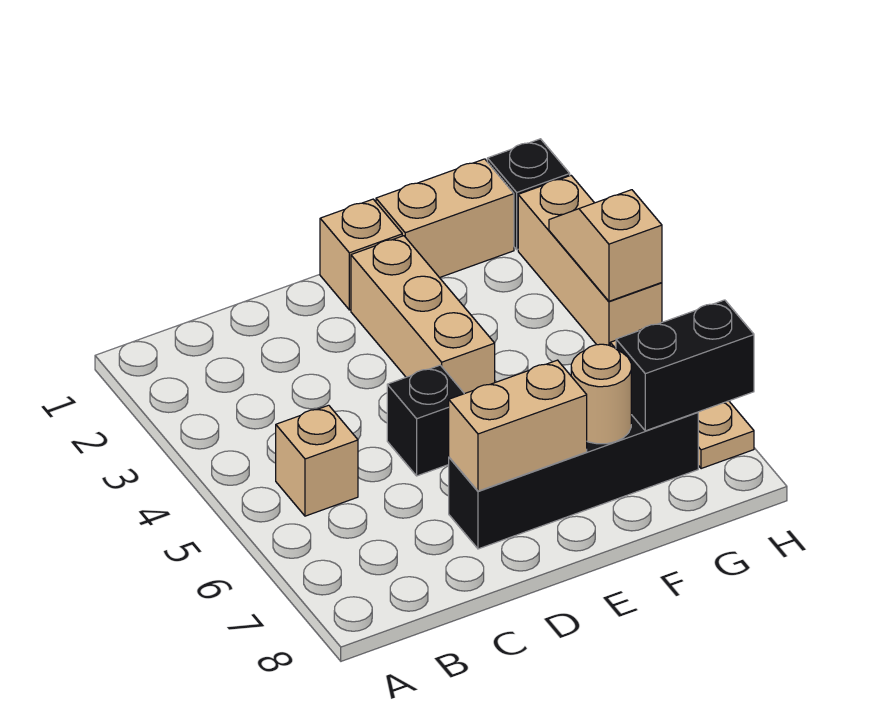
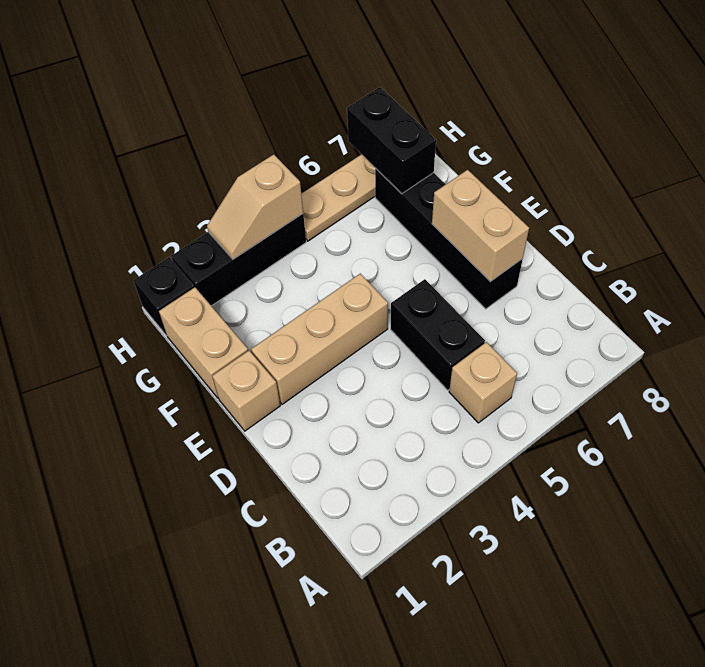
black brick D5 level 1 -> black brick C5:D5 level 1
tan round brick F7 level 2 -> none
tan brick H2:H4 level 1 -> black brick H2:H4 level 1

